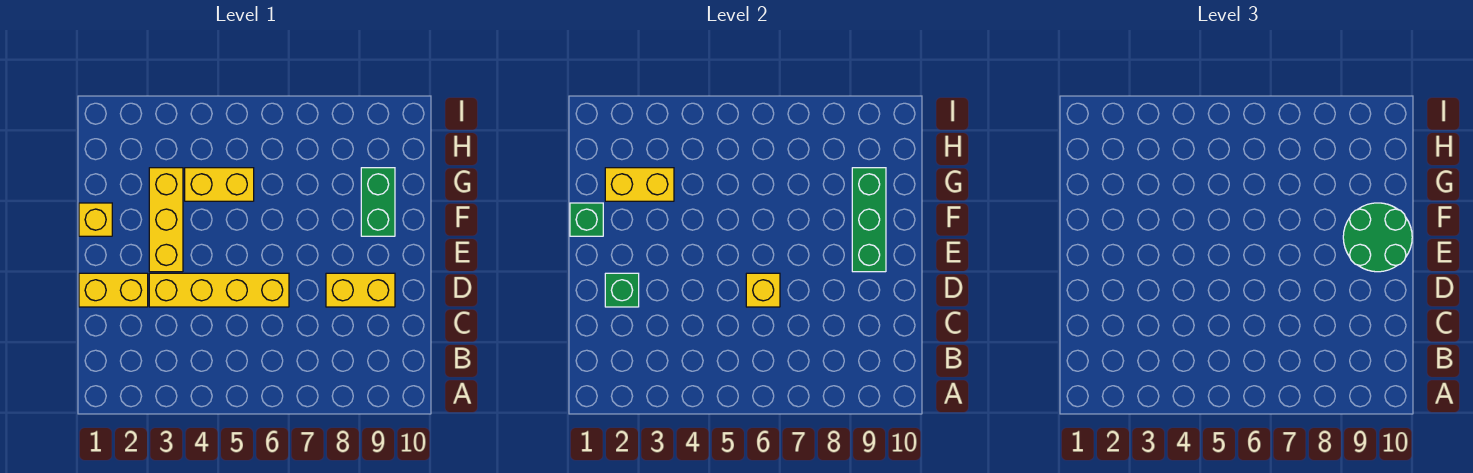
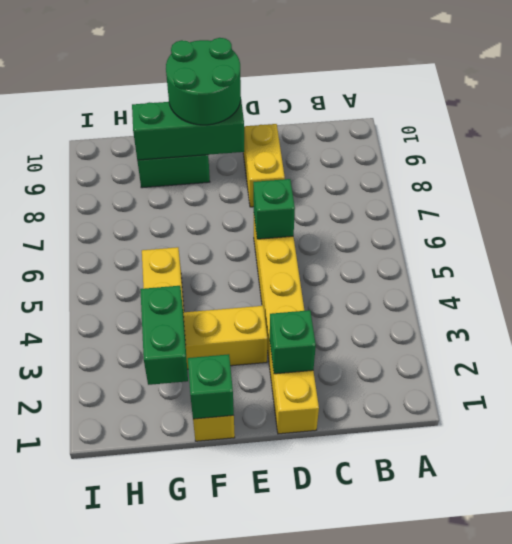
yellow brick D6 level 2 -> green brick D6 level 2
yellow brick G2:G3 level 2 -> green brick G2:G3 level 2

